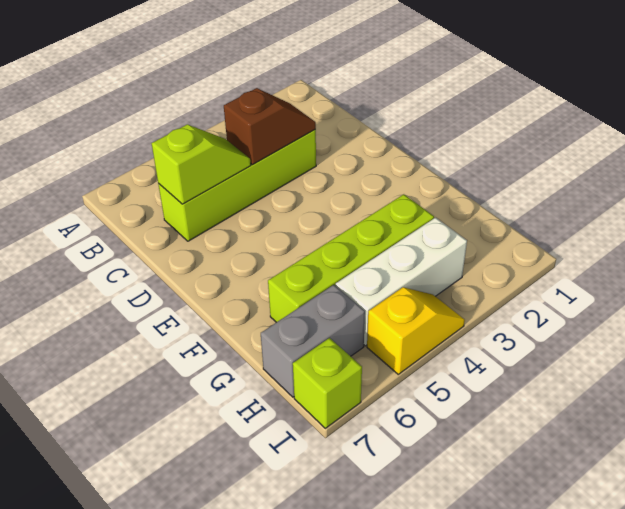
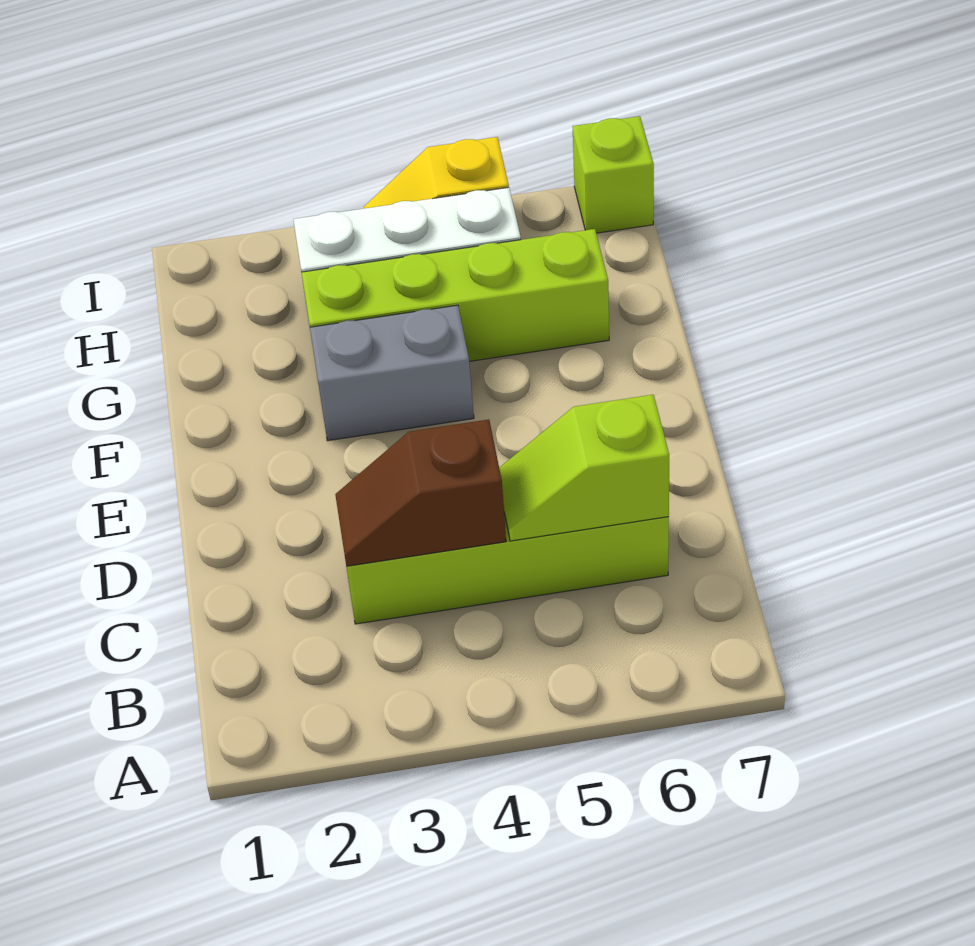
grey brick H6:H7 level 1 -> grey brick F3:F4 level 1

